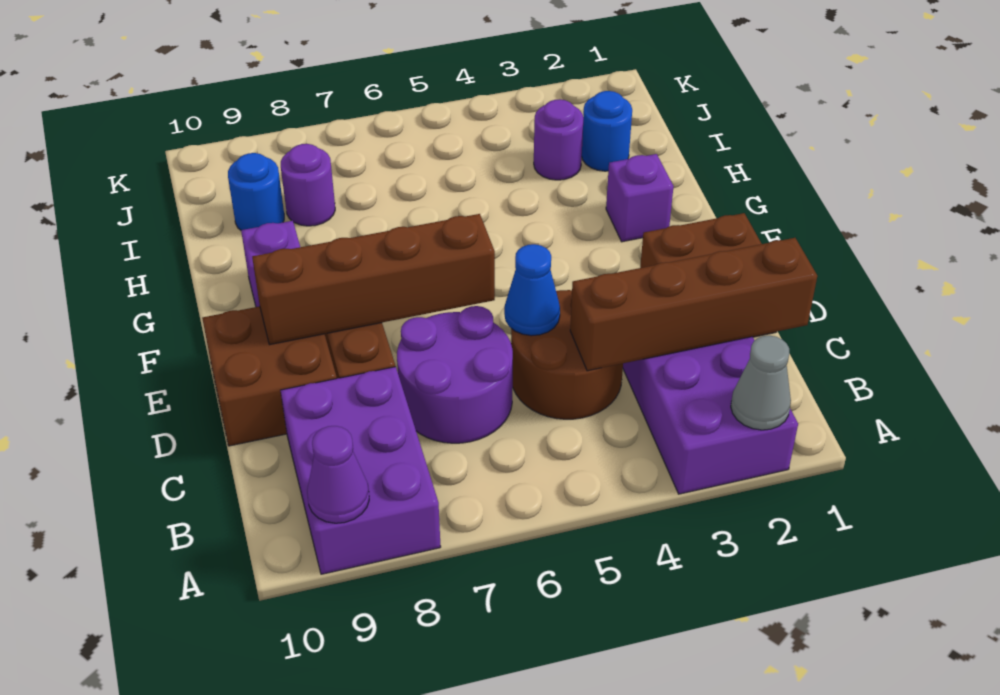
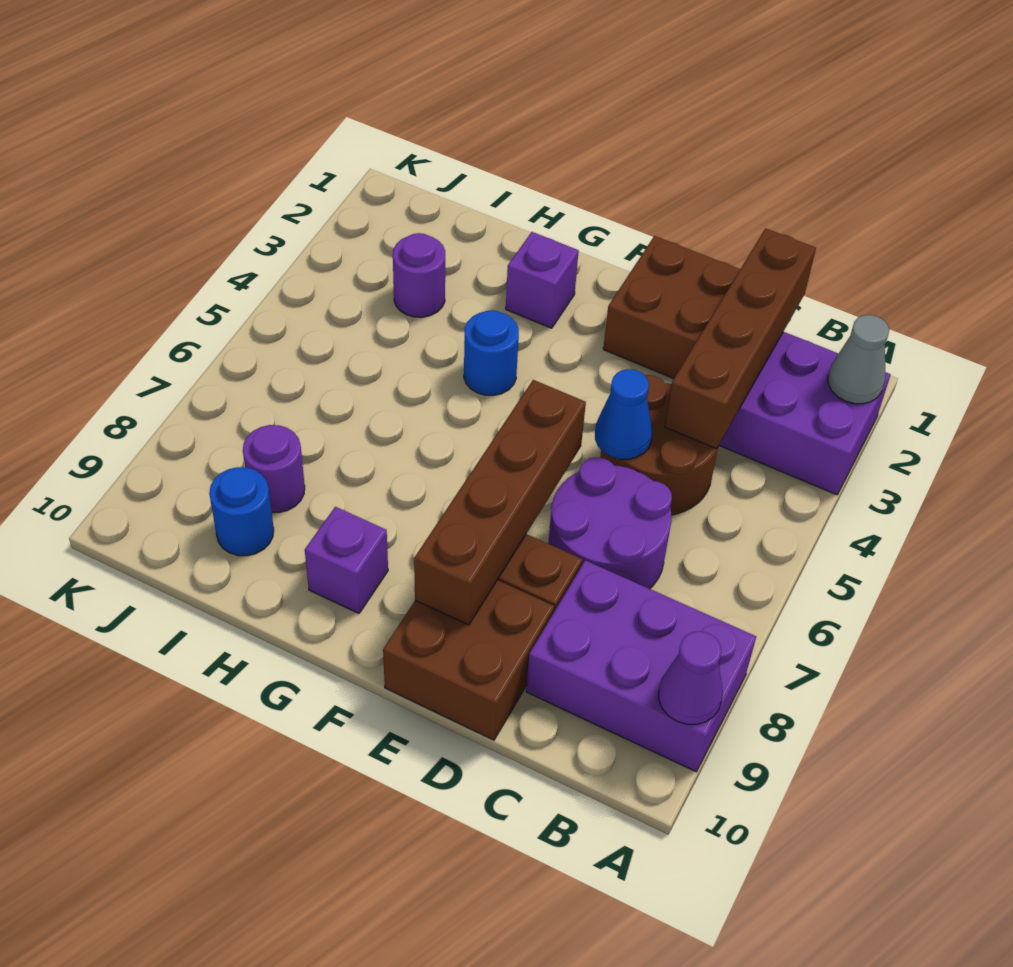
blue round brick I2 level 1 -> blue round brick G4 level 1

